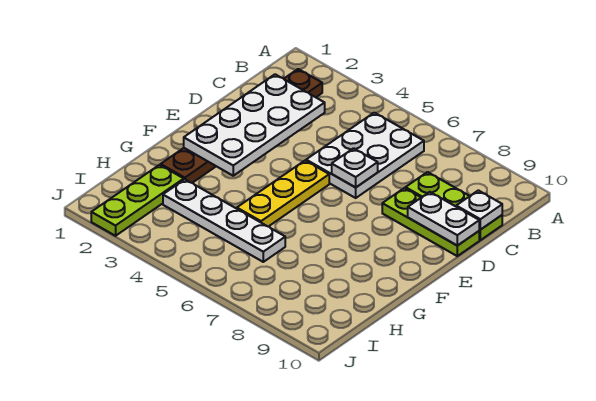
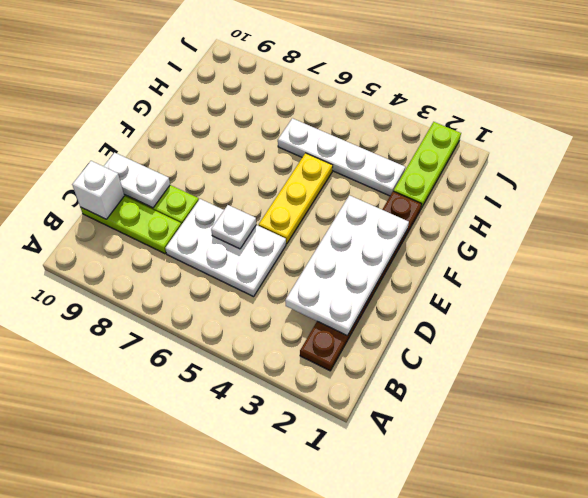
white plate B5:D6 level 1 -> white plate C5:D7 level 1
white plate C10 level 2 -> white brick C10 level 2

